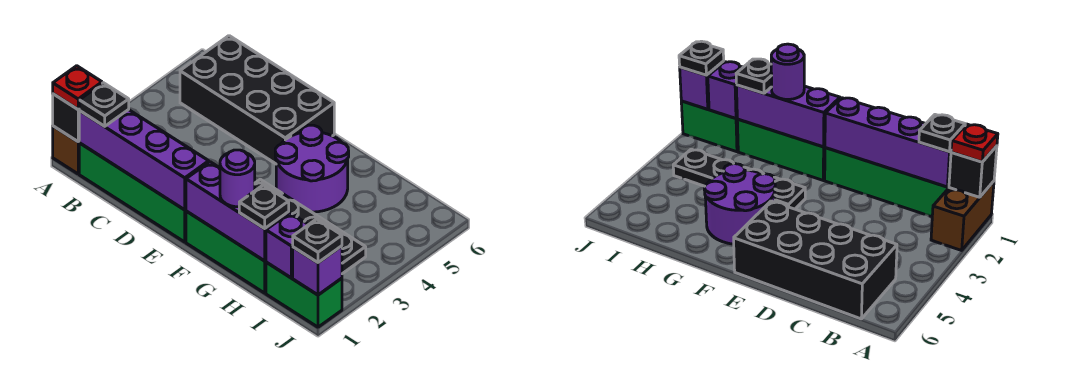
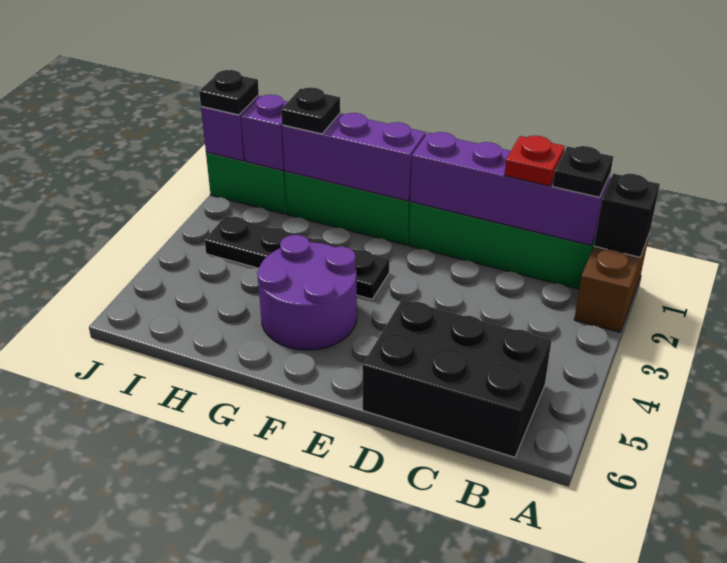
red plate A1 level 3 -> red plate C1 level 3
black brick B5:E6 level 1 -> black brick B5:D6 level 1
purple round brick G1 level 3 -> none

